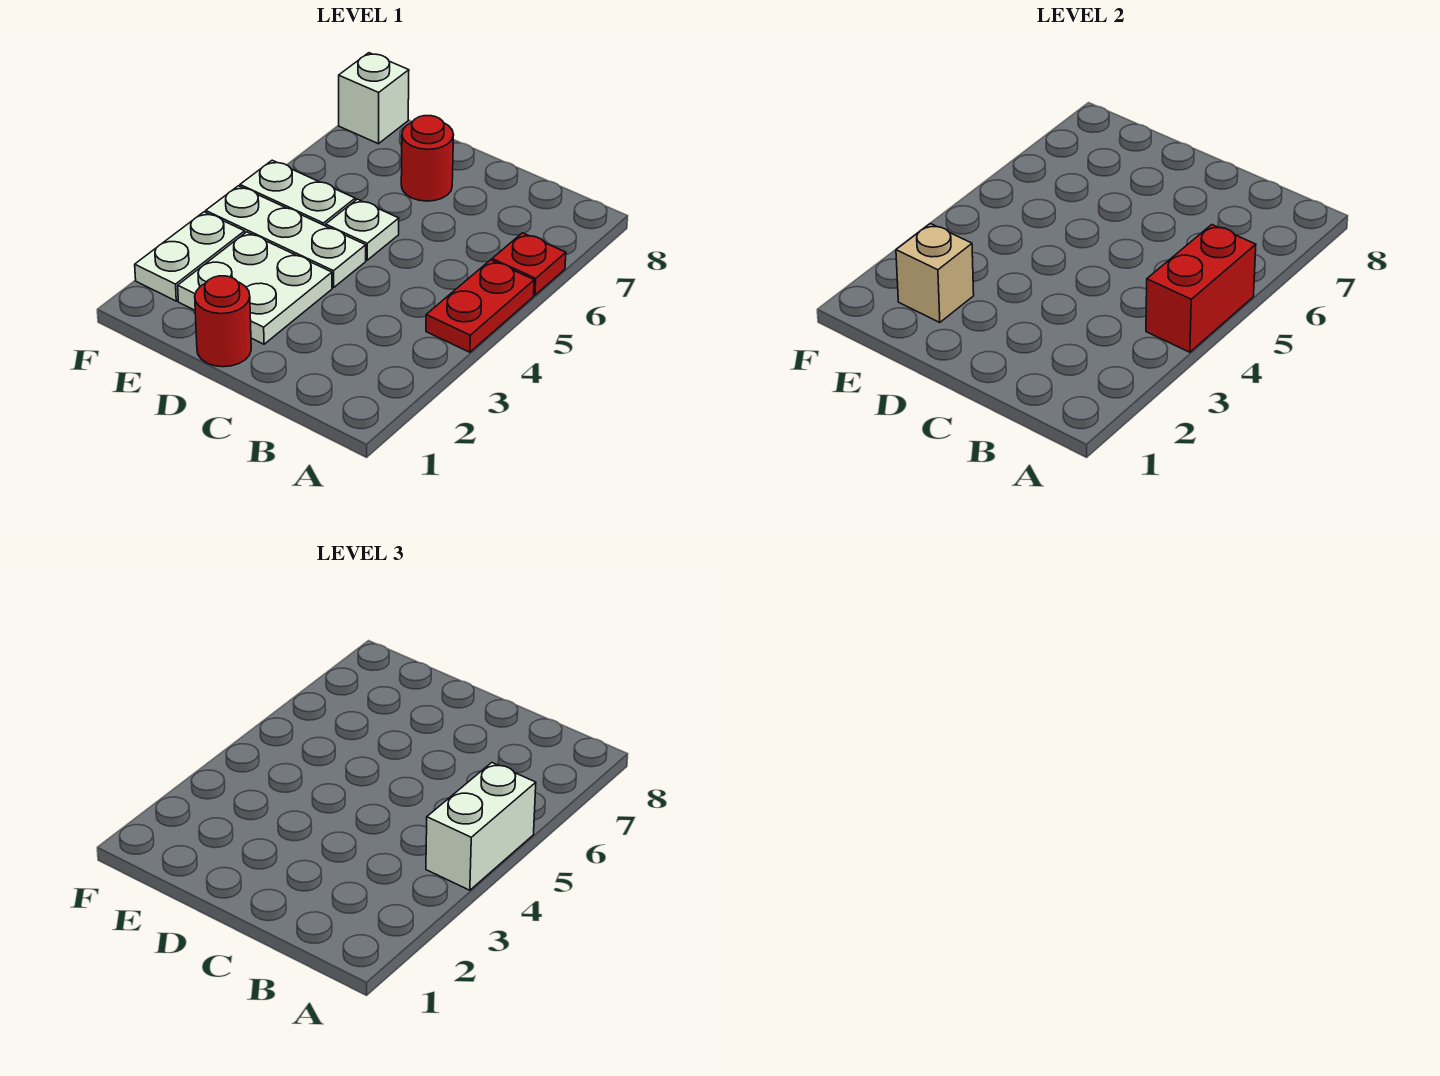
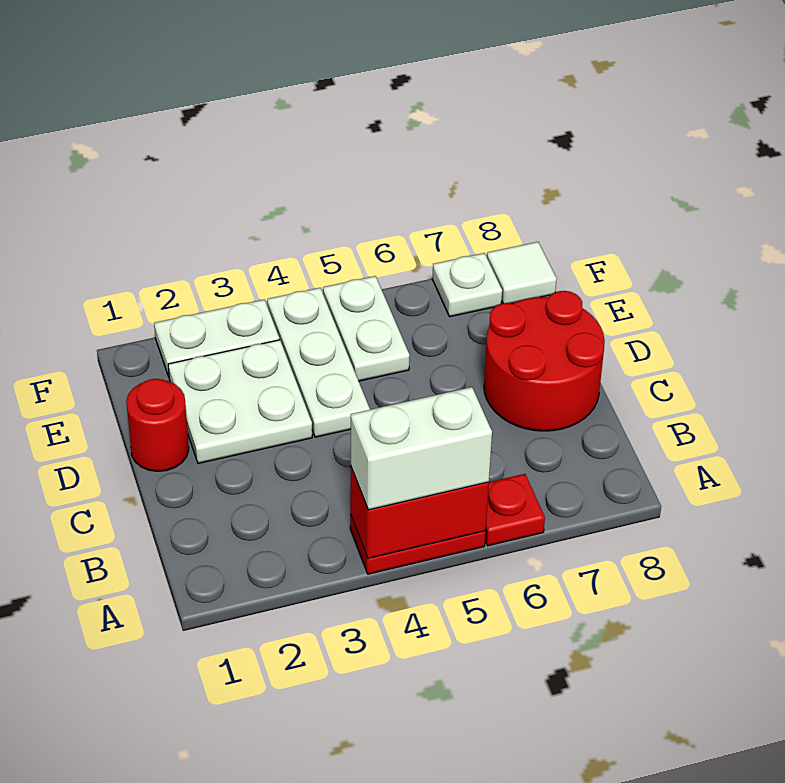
white plate D5 level 1 -> white plate F7 level 1
red round brick D7 level 1 -> red round brick C7:D8 level 1
tan brick E2 level 2 -> none
white brick F8 level 1 -> white tile F8 level 1

